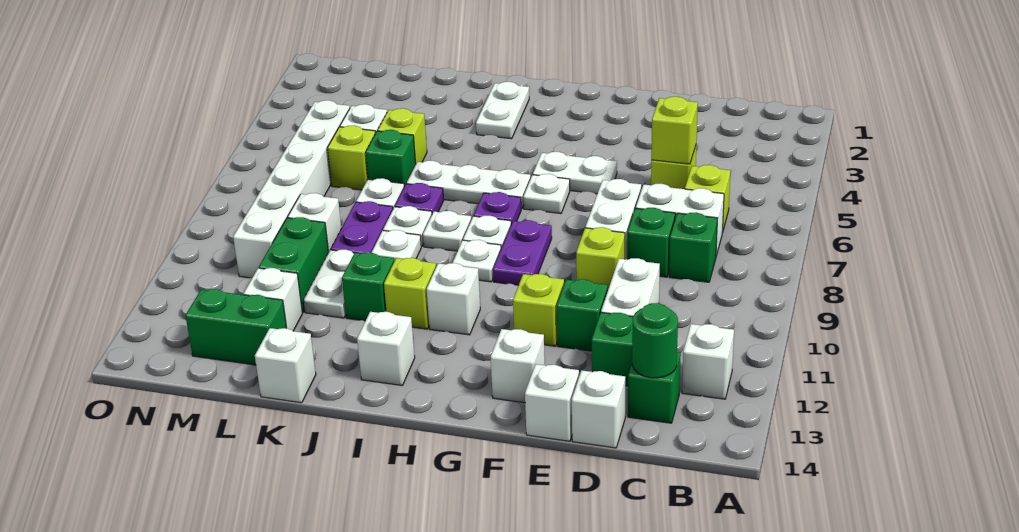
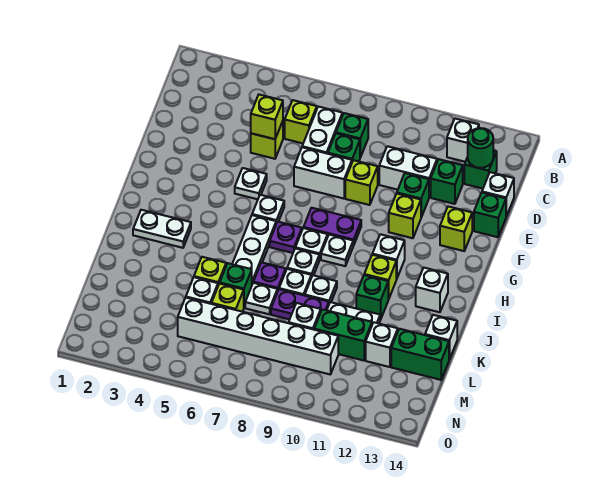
white brick E14 level 1 -> green brick E14 level 1
white plate F5:G5 level 1 -> white plate F5 level 1
white brick F13 level 1 -> lime brick F13 level 1
green brick L13:M13 level 1 -> green brick L13:L14 level 1

